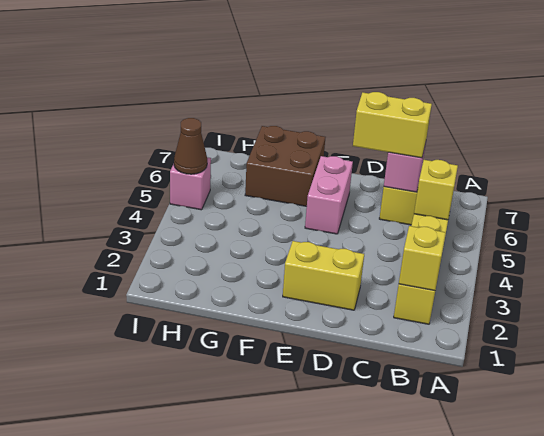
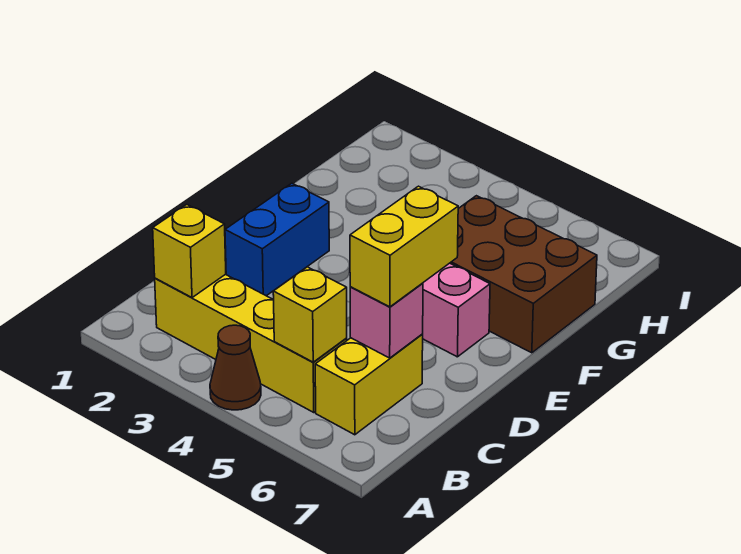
yellow brick D2:E2 level 1 -> blue brick D2:E2 level 1
brown brick F6:G7 level 1 -> brown brick F5:G7 level 1
pink brick I5 level 1 -> none
brown cone I5 level 2 -> brown cone A4 level 1

